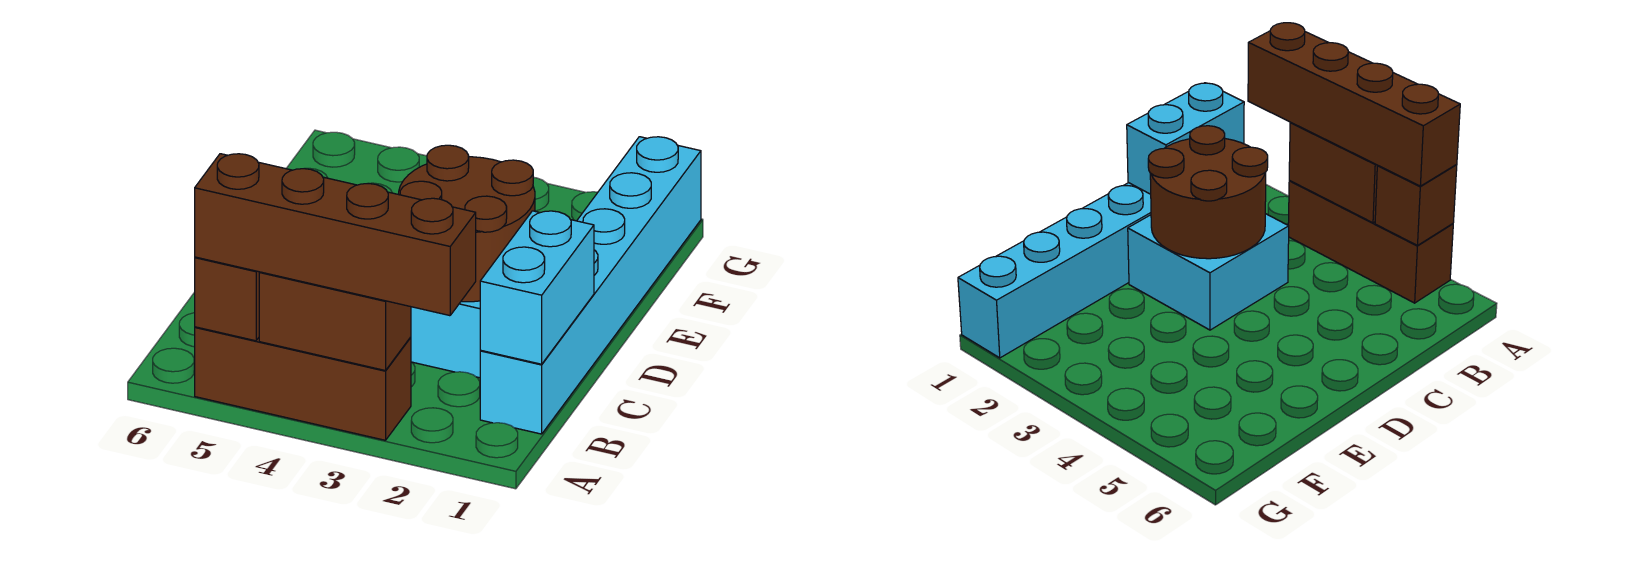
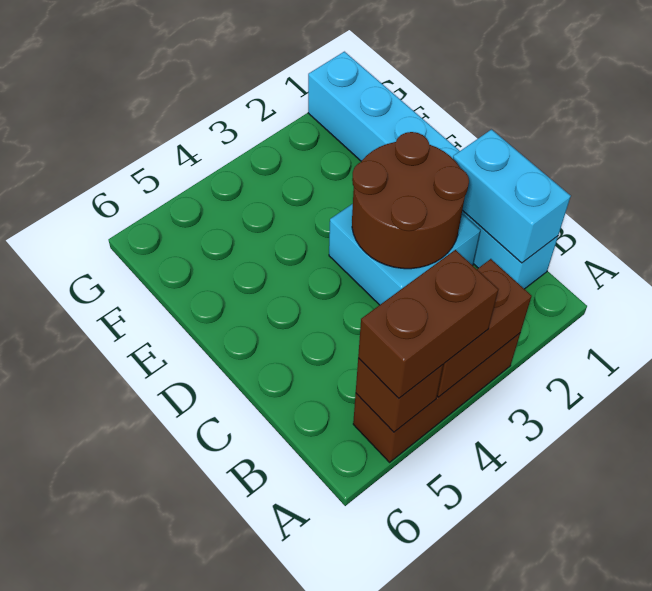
brown brick A2:A5 level 3 -> brown brick A4:A5 level 3

